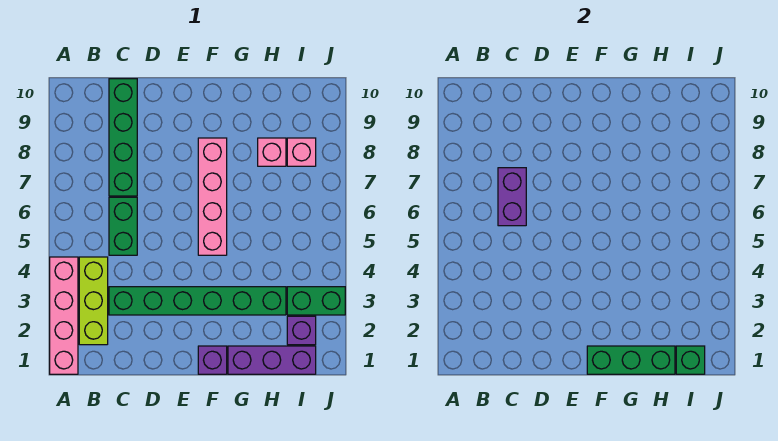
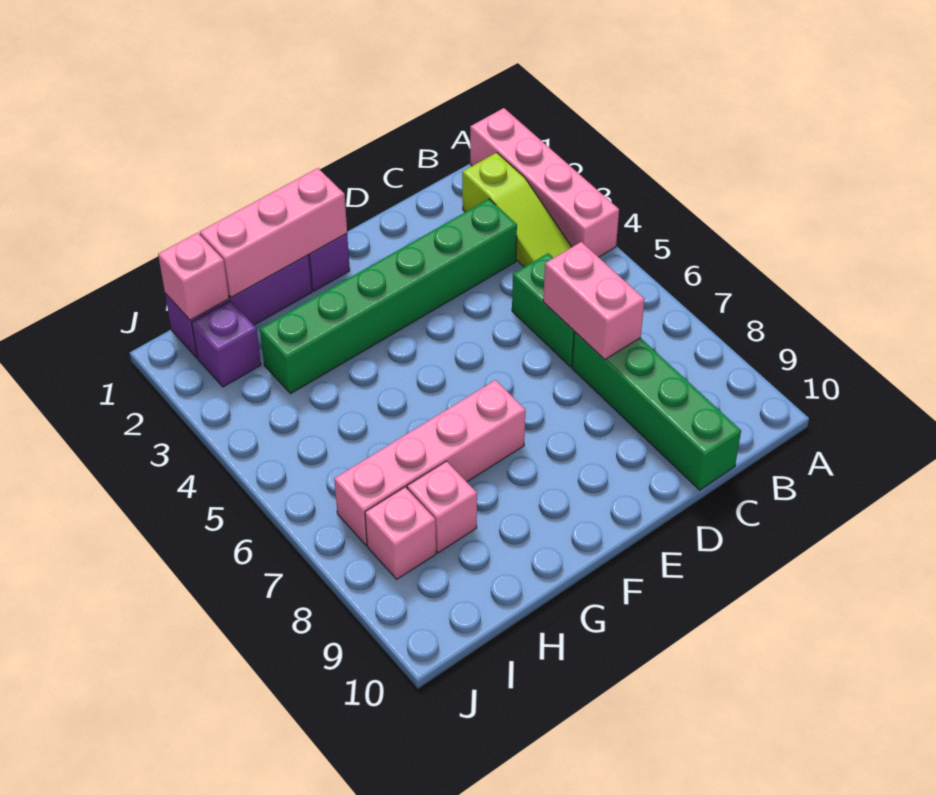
lime brick B2:B4 level 1 -> lime slope B2:B4 level 1 top 2
purple brick C6:C7 level 2 -> pink brick C6:C7 level 2
green brick F1:H1 level 2 -> pink brick F1:H1 level 2
pink brick F5:F8 level 1 -> pink brick F7:I7 level 1
green brick I1 level 2 -> pink brick I1 level 2
green brick I3:J3 level 1 -> none

